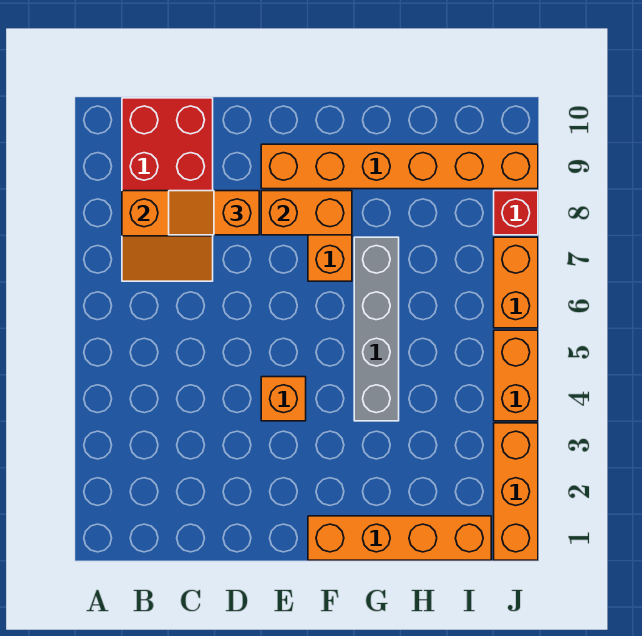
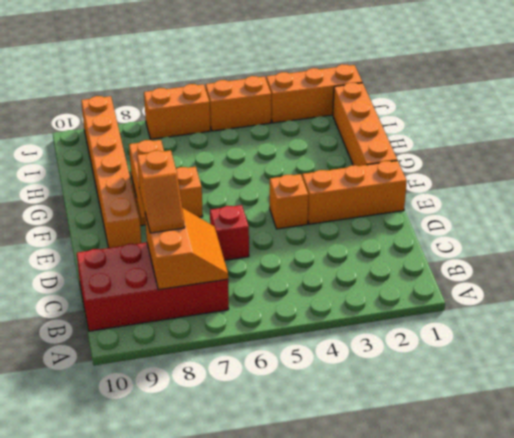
none -> orange brick E1:E3 level 1
grey brick G4:G7 level 1 -> none
red brick J8 level 1 -> red brick D6 level 1

